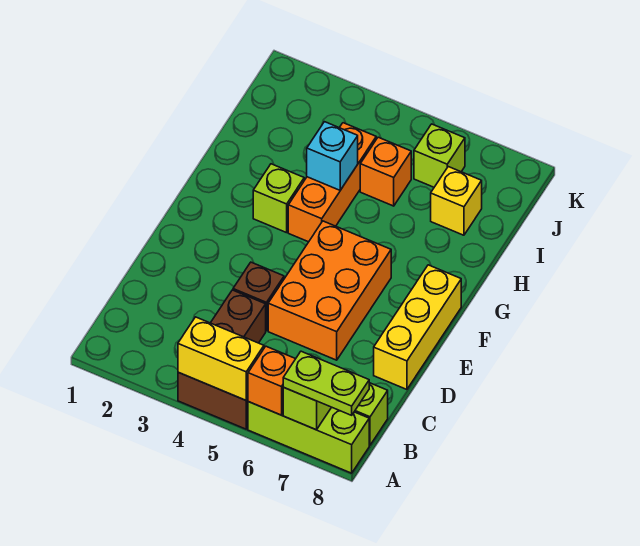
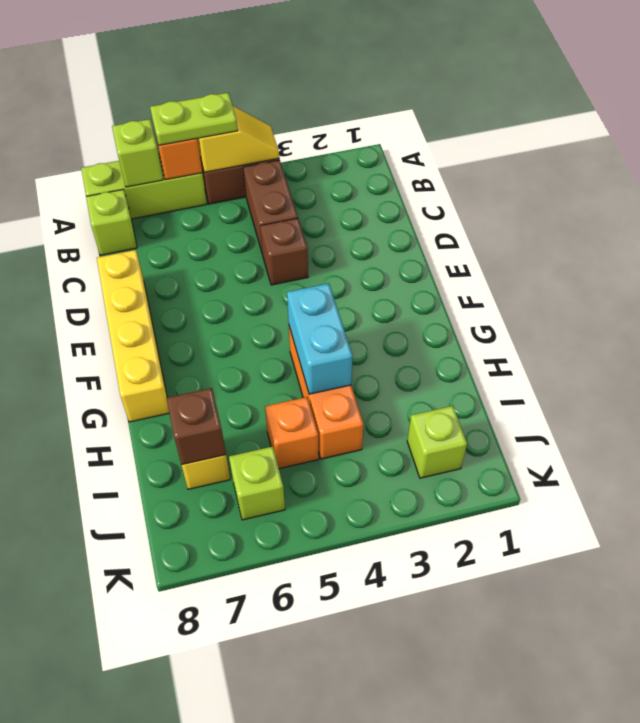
yellow brick A4:A5 level 2 -> yellow slope A4:A5 level 2 top 5
lime plate A7:A8 level 3 -> lime plate A5:A6 level 3
orange brick D5:F6 level 1 -> none
yellow brick D8:F8 level 1 -> yellow brick D8:G8 level 1
lime brick G3 level 1 -> lime brick J2 level 1
cyan brick H4 level 2 -> cyan brick G4:H4 level 2
none -> brown brick I7 level 2

